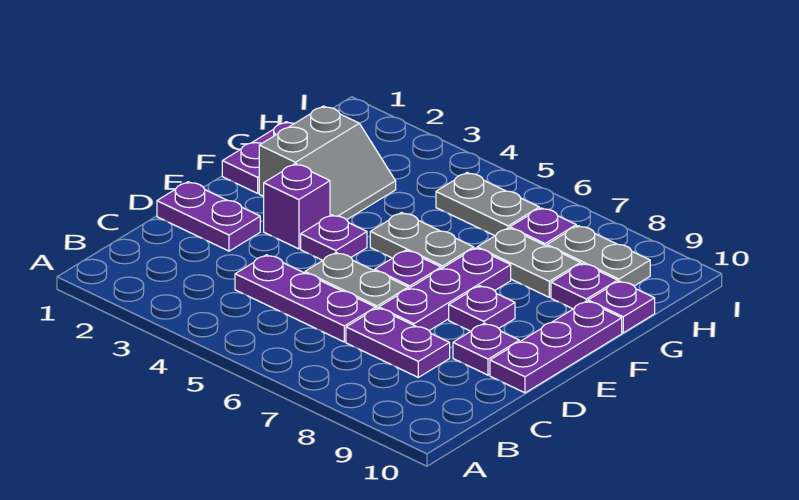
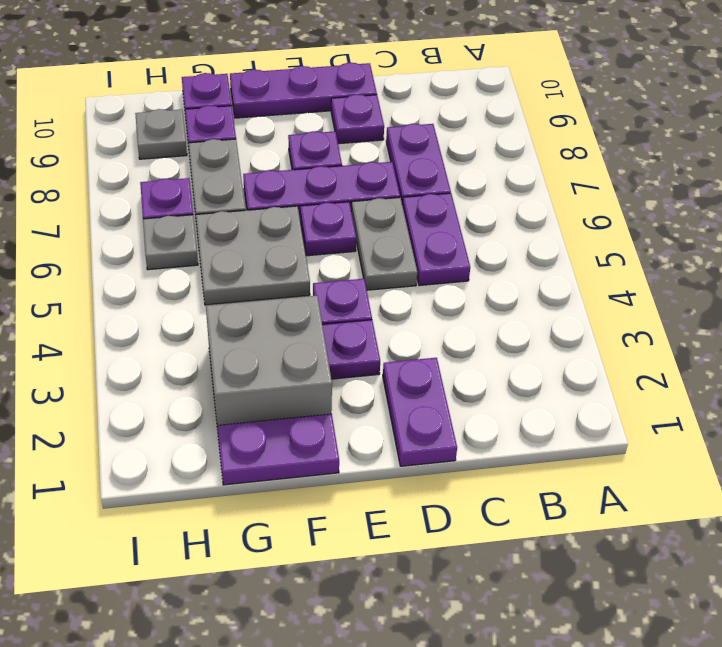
purple plate C4:C6 level 1 -> purple plate C5:C6 level 1
purple brick E3 level 1 -> purple plate E3 level 1
grey slope F2:G3 level 1 top 2 -> grey brick F2:G3 level 1
grey plate F5:F6 level 1 -> grey plate F5:G6 level 1
grey plate H5:H6 level 1 -> grey plate H6 level 1
grey plate H8:H9 level 1 -> grey plate H9 level 1

